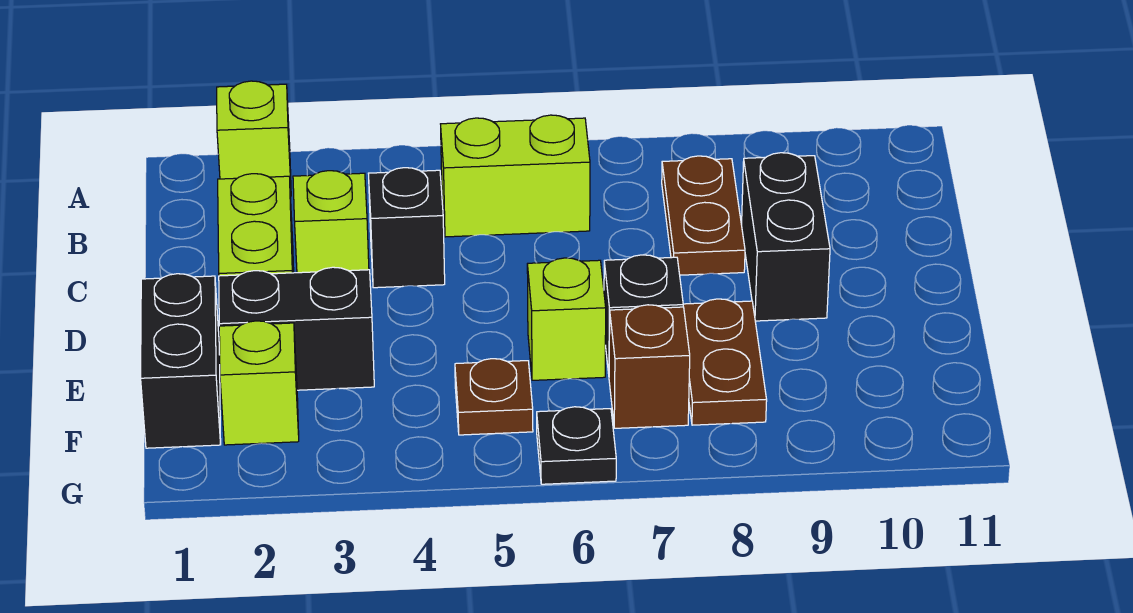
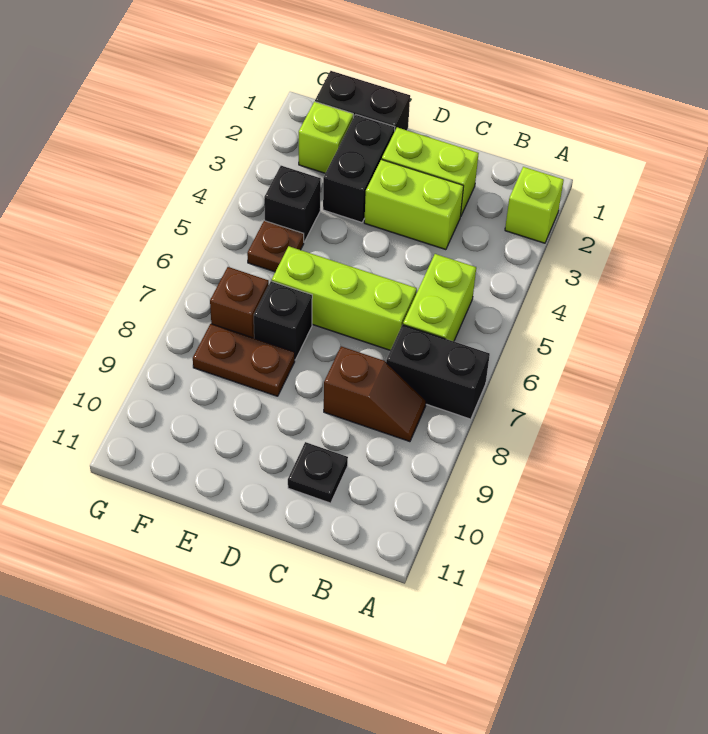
brown plate B8:C8 level 1 -> brown slope B8:C8 level 1 top C
lime brick C3 level 1 -> lime brick C3:D3 level 1
black brick C4 level 1 -> black brick F4 level 1
black brick C9:D9 level 1 -> black brick A7:B7 level 1
lime brick E6 level 1 -> lime brick C6:E6 level 1
black plate G6 level 1 -> black plate C10 level 1

